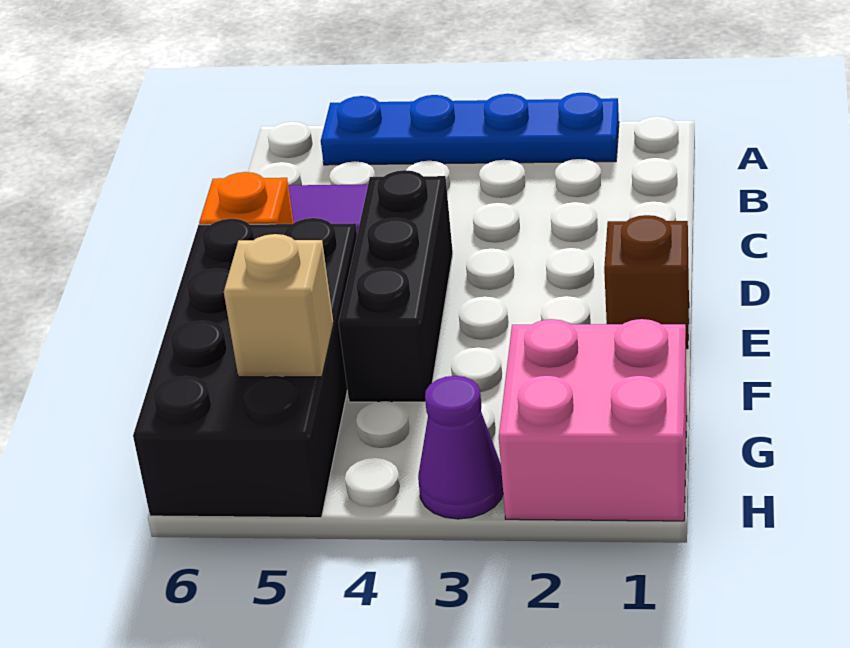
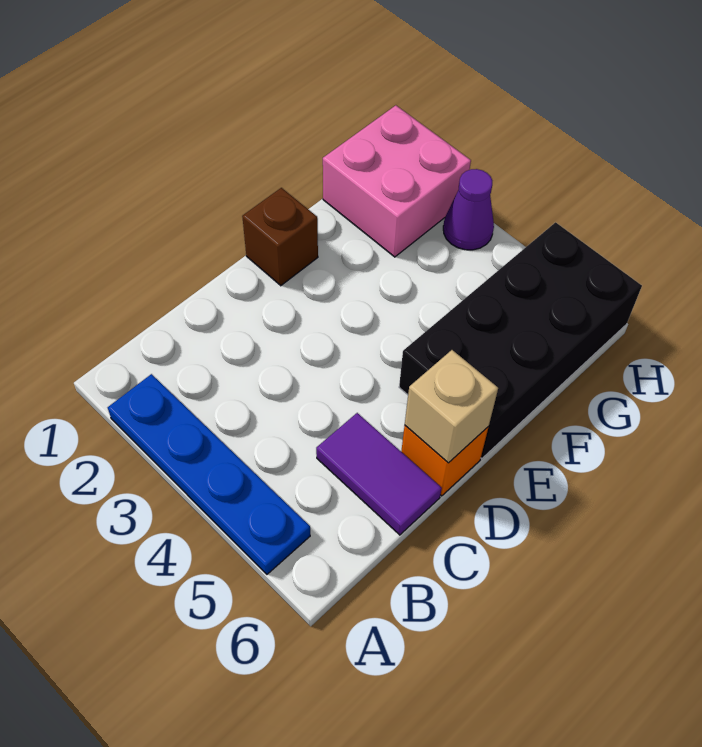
black brick D4:F4 level 1 -> none
tan brick G5 level 2 -> tan brick D6 level 2

